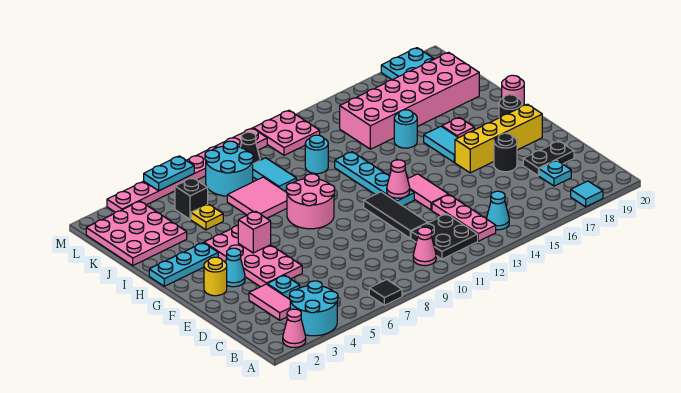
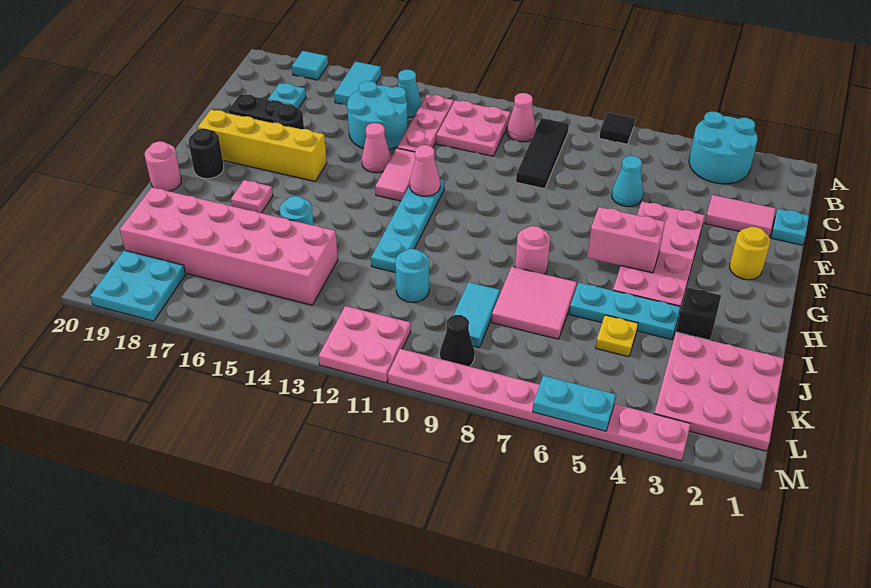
pink cone A2 level 1 -> pink cone E14 level 1
black plate B11:C12 level 1 -> pink plate B11:C12 level 1
pink tile C3:D3 level 1 -> pink tile D2:D3 level 1
cyan plate D4 level 1 -> cyan plate D1 level 1
black tile D11:F11 level 1 -> black tile B9:D9 level 1
cyan cone F3 level 1 -> cyan cone D6 level 1
pink brick G5 level 2 -> pink brick G5:G6 level 2
pink round brick G8:H9 level 1 -> pink round brick H8 level 1
cyan tile G16:H16 level 1 -> cyan tile A16:B16 level 1
cyan plate H1:H3 level 1 -> cyan plate I4:I6 level 1
black brick K5 level 1 -> black brick I3 level 1
cyan round brick K7:L8 level 1 -> cyan round brick C14:D15 level 1

